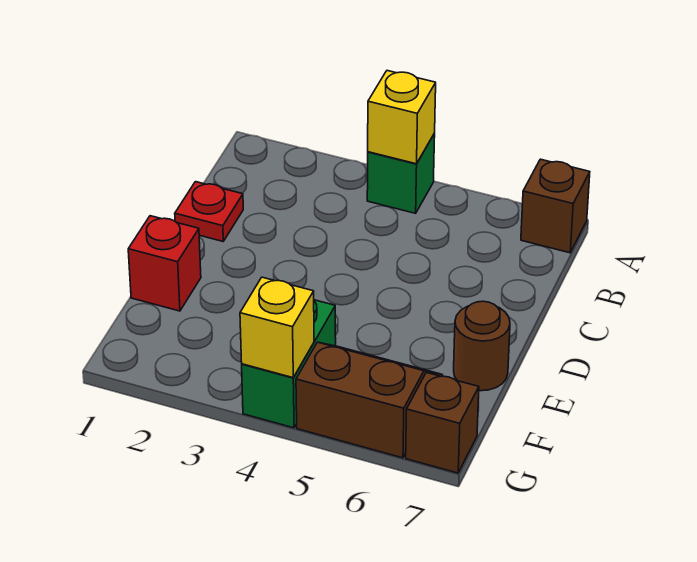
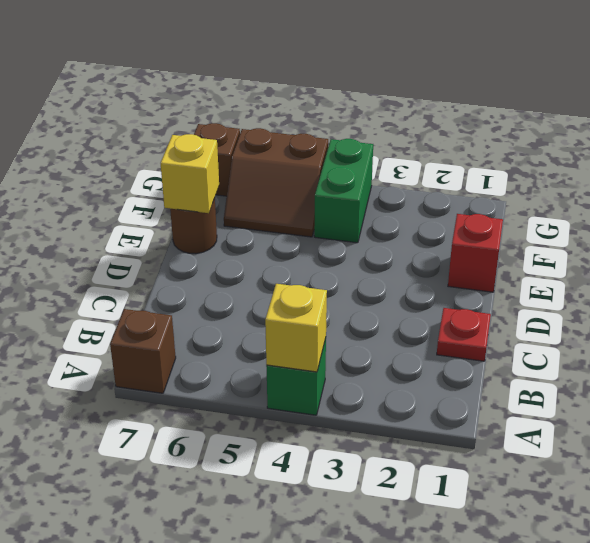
yellow brick G4 level 2 -> yellow brick E7 level 2

